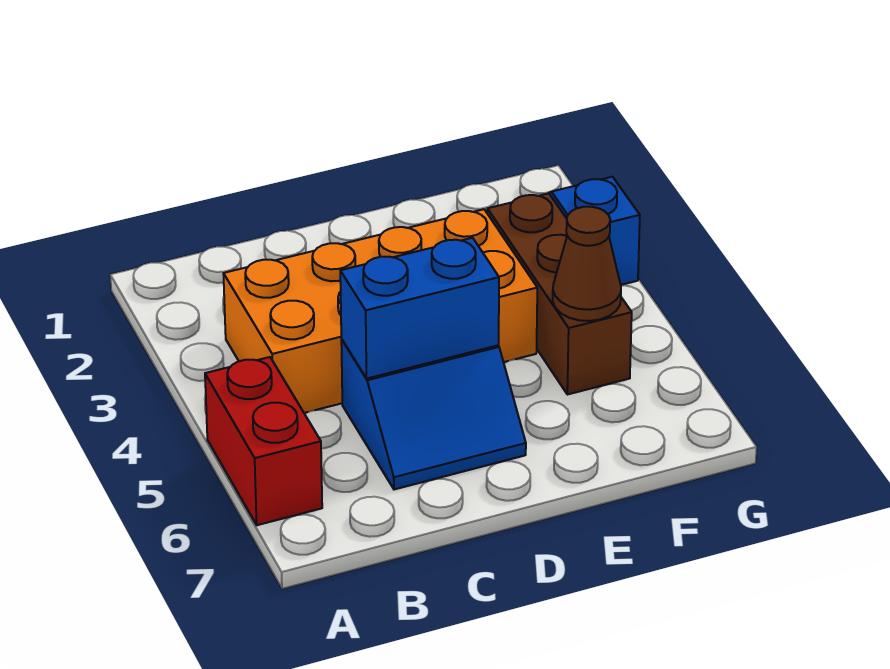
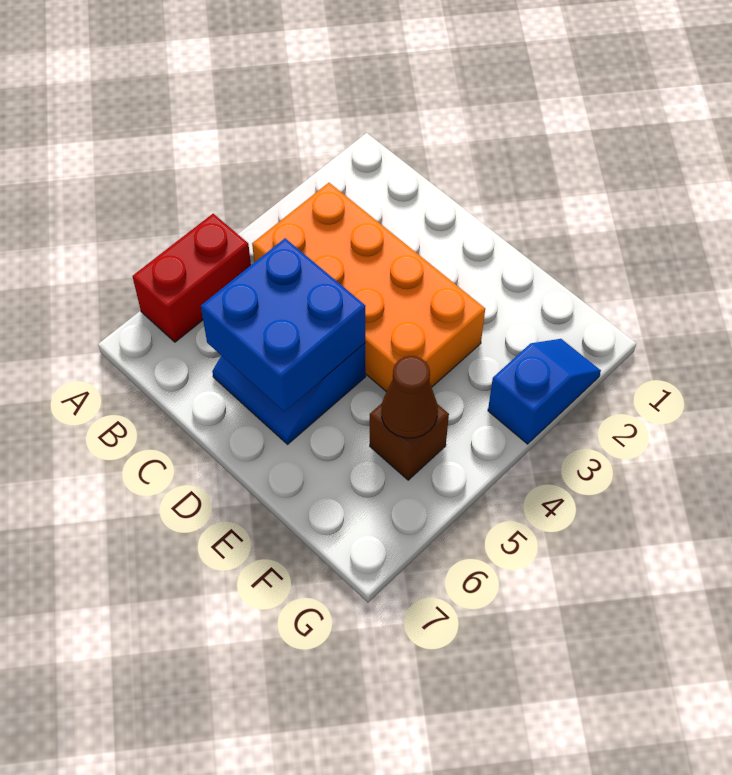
blue brick C5:D5 level 2 -> blue brick C5:D6 level 2
brown brick F3:F5 level 1 -> brown brick F5 level 1

